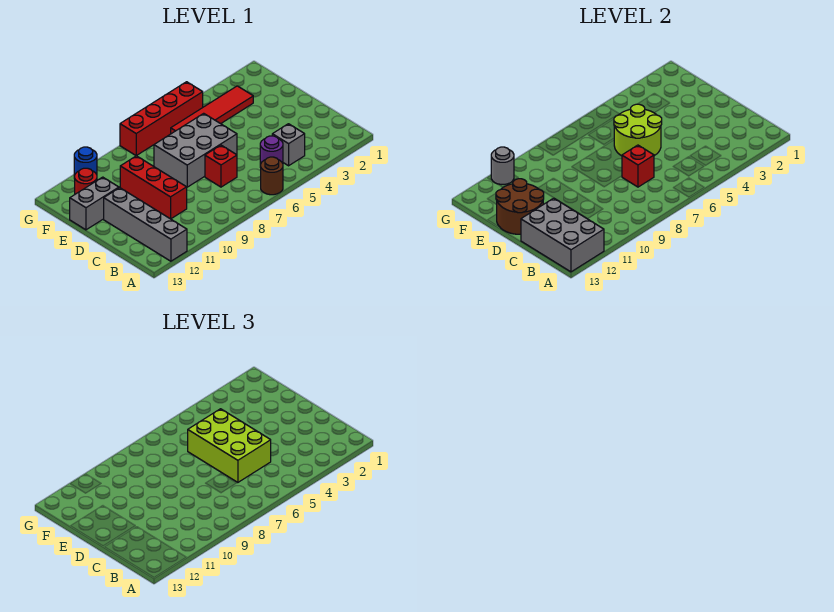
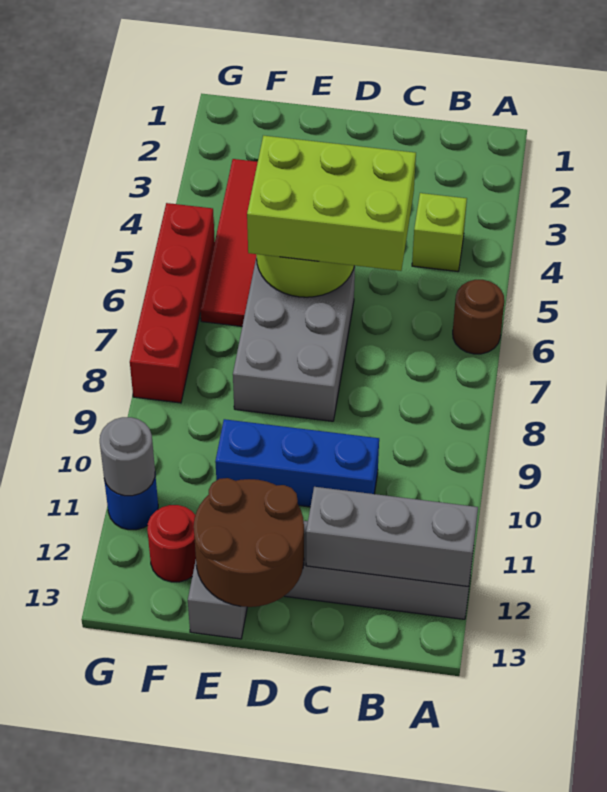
grey brick A12:C13 level 2 -> grey brick A12:C12 level 2
grey brick B4 level 1 -> lime brick B4 level 1
purple round brick B5 level 1 -> none
red brick C7 level 1 -> none
red brick C7 level 2 -> none
red brick C10:E10 level 1 -> blue brick C10:E10 level 1

